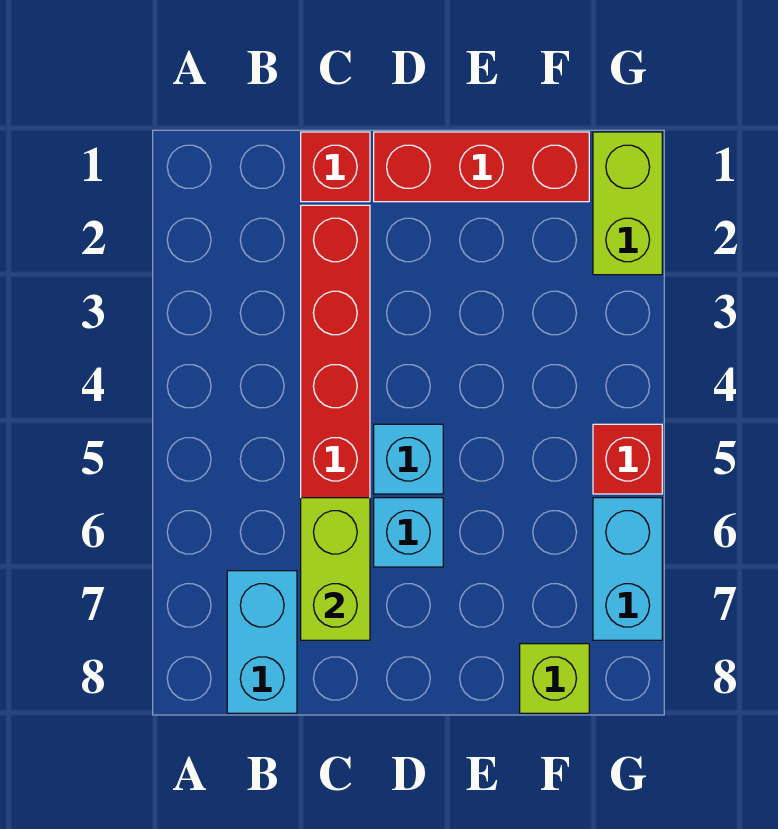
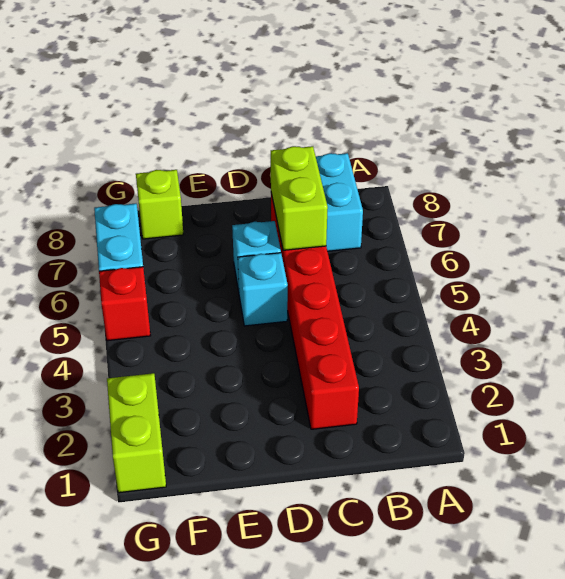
red brick C1 level 1 -> none
red brick D1:F1 level 1 -> none

